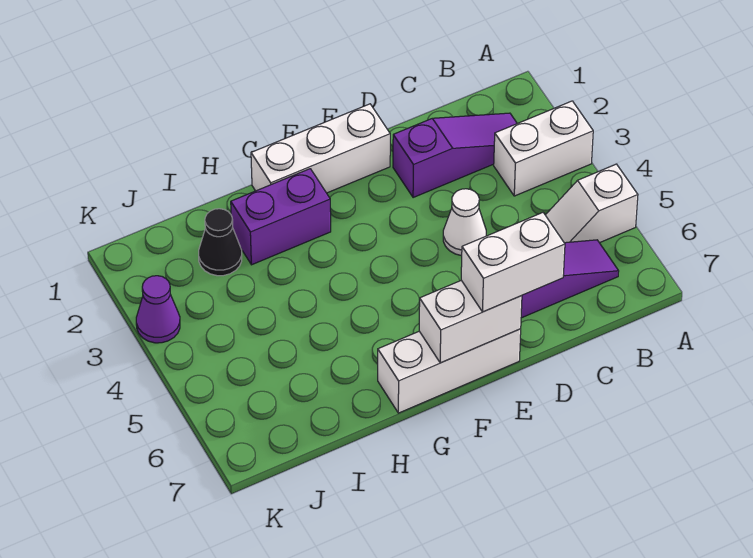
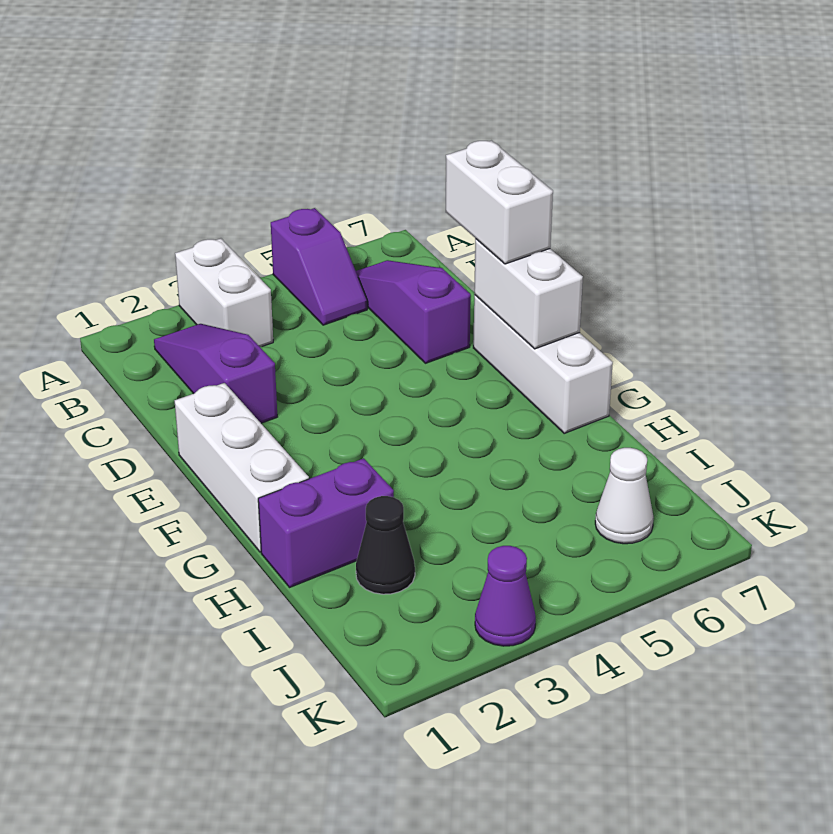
white slope A5:B5 level 1 top A -> purple slope A5:B5 level 1 top A
white cone D4 level 1 -> white cone J6 level 1
purple brick G2:H2 level 1 -> purple brick H1:H2 level 1

